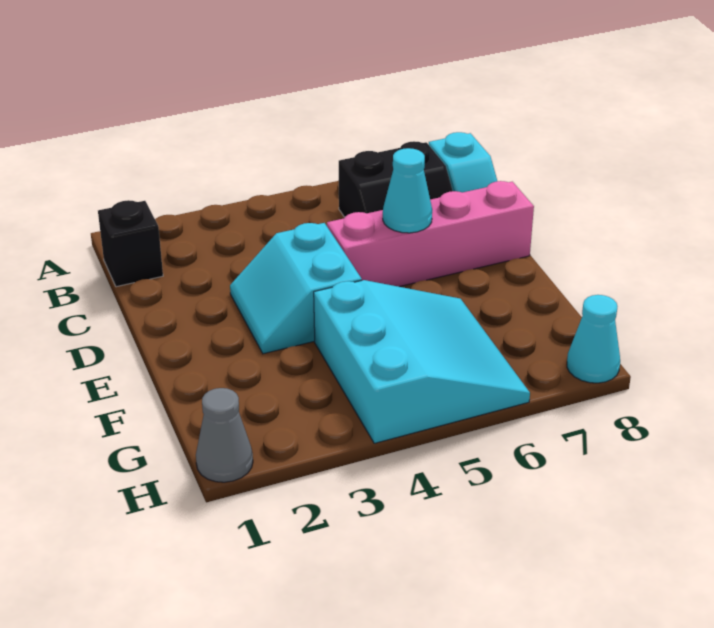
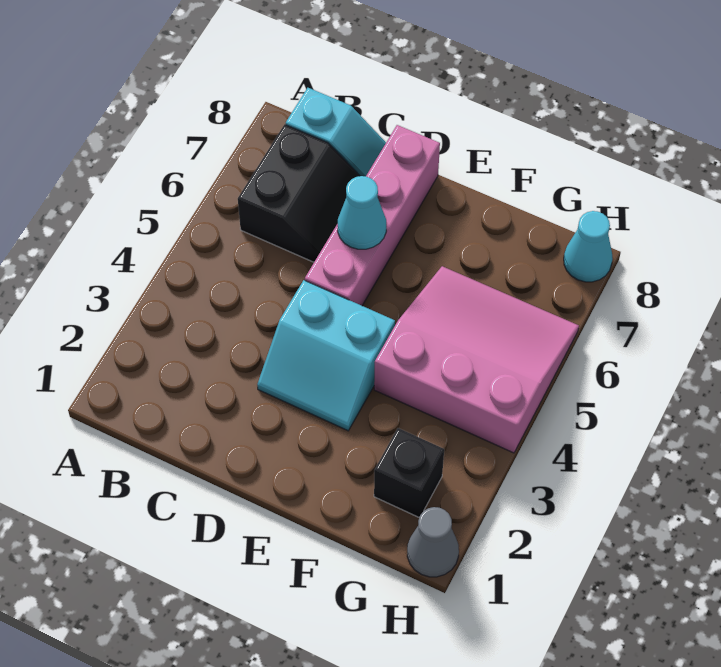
black brick B1 level 1 -> black brick G2 level 1
cyan slope F4:H6 level 1 top 4 -> pink slope F4:H6 level 1 top 4

